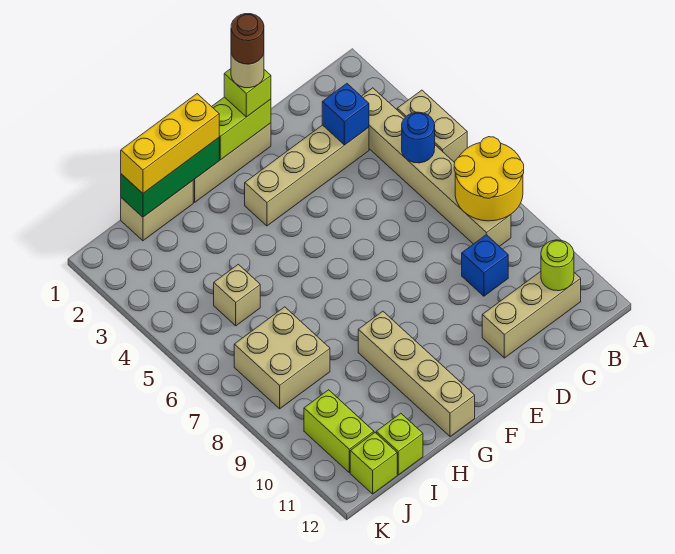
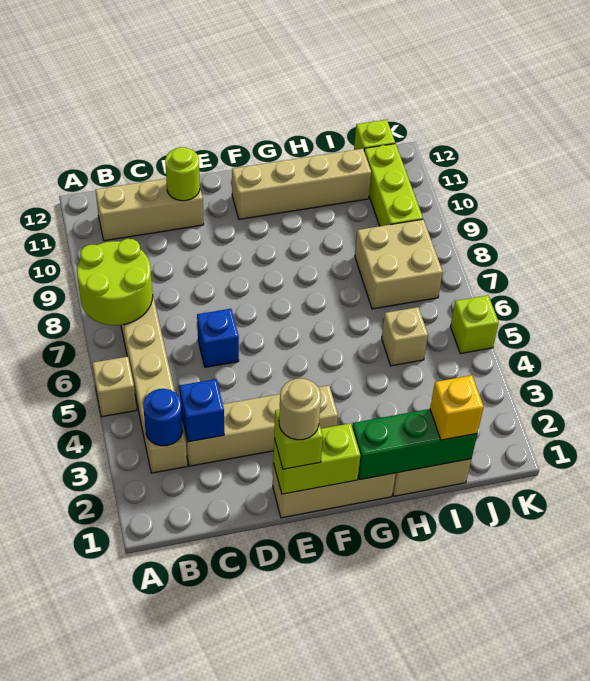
tan brick A4:A5 level 1 -> tan brick A5 level 1
yellow round brick A7:B8 level 2 -> lime round brick A7:B8 level 2
blue round brick B5 level 2 -> blue round brick B3 level 2
lime round brick B11 level 2 -> lime round brick D11 level 2
blue brick C9 level 1 -> blue brick D6 level 1
brown round brick E1 level 5 -> none
yellow brick G1:I1 level 3 -> yellow brick I1 level 3
tan brick G9:G12 level 1 -> tan brick F11:I11 level 1
lime brick I12 level 1 -> lime brick K5 level 1
lime brick J10:J11 level 1 -> lime brick J9:J11 level 1

